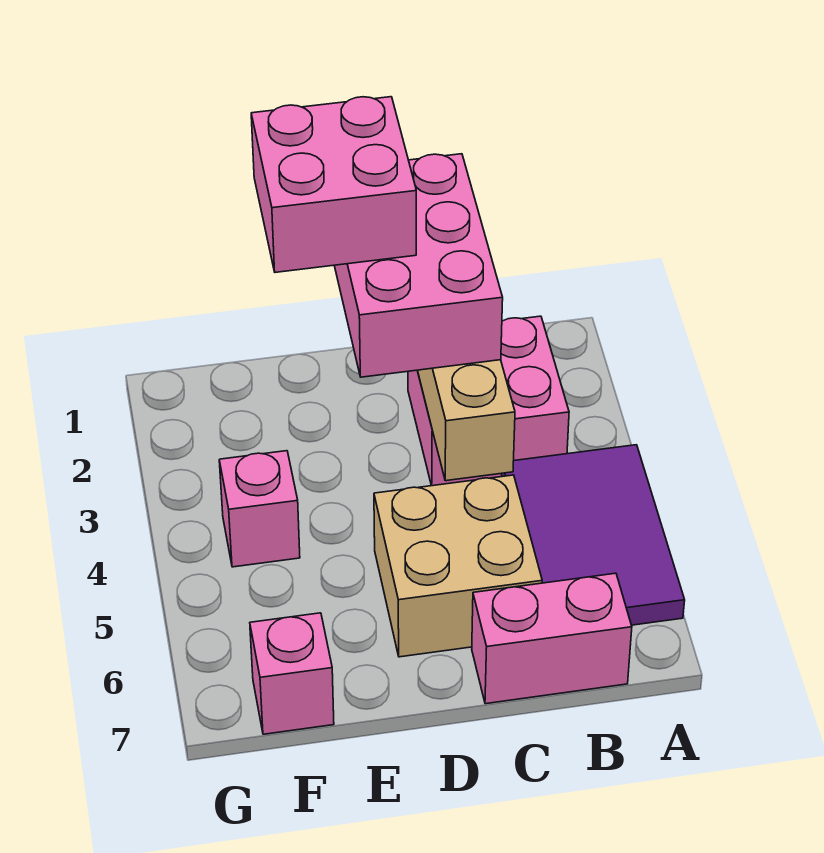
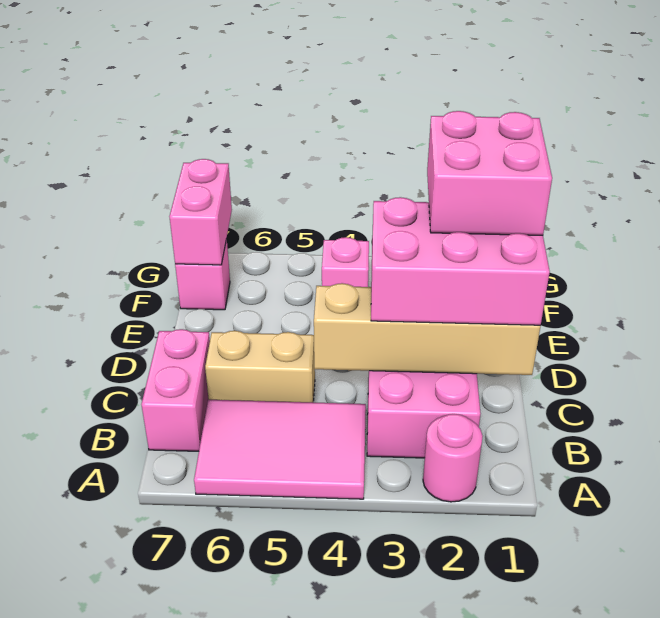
none -> pink round brick A2 level 1
purple tile A4:B6 level 1 -> pink tile A4:B6 level 1
tan brick C5:D6 level 1 -> tan brick C5:C6 level 1
none -> pink brick F7:G7 level 2

